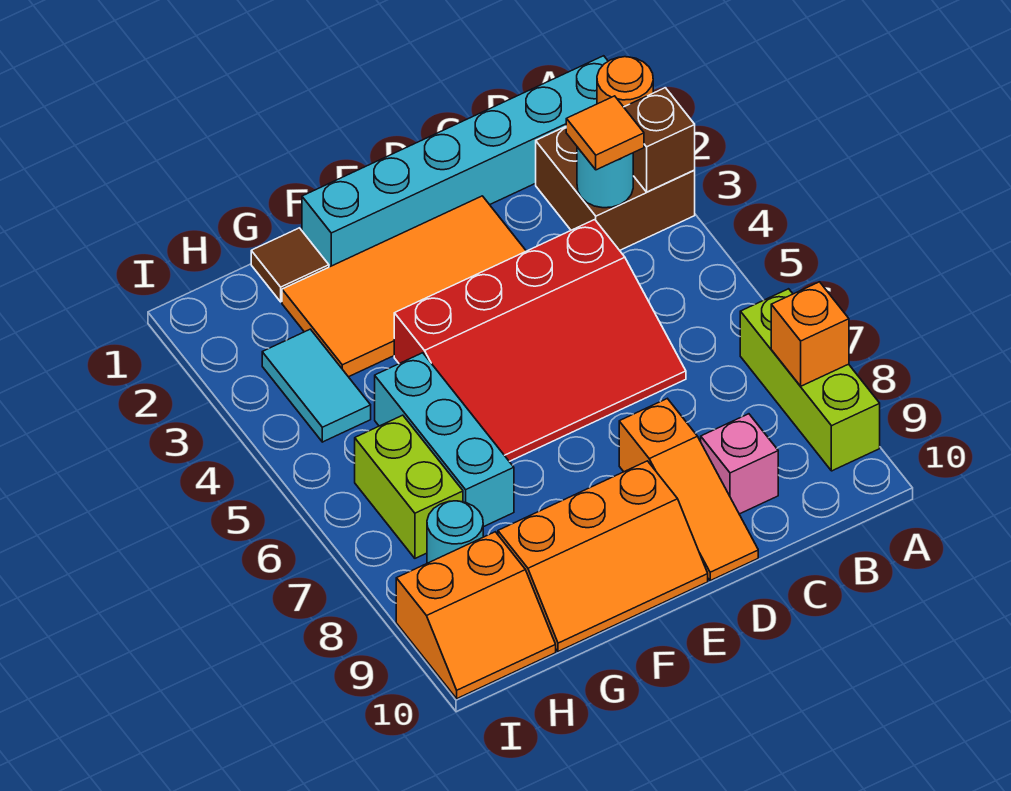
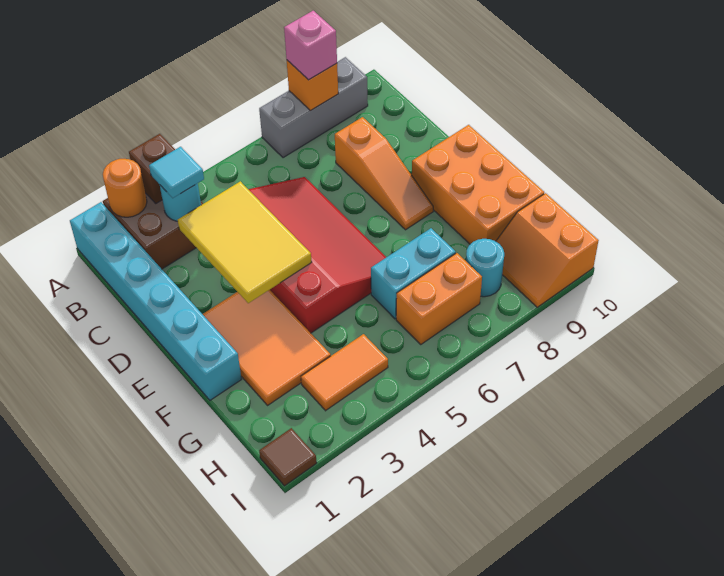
lime brick A7:A9 level 1 -> grey brick A7:A9 level 1
orange tile B3 level 3 -> cyan tile B3 level 3
none -> yellow tile C3:E4 level 2
pink brick C9 level 1 -> pink brick A8 level 3
orange tile D2:G3 level 1 -> orange tile E2:G3 level 1
orange slope D8:D10 level 1 top 8 -> orange slope C8:E8 level 1 top C
orange slope E9:G10 level 1 top 9 -> orange brick E9:G10 level 1
brown tile G1 level 1 -> brown tile I1 level 1
cyan brick G5:G7 level 1 -> cyan brick G6:G7 level 1
cyan tile H3:H4 level 1 -> orange tile H3:H4 level 1
lime brick H6:H7 level 1 -> orange brick H6:H7 level 1
orange slope H9:I10 level 1 top 9 -> orange slope H9:I10 level 1 top 10

